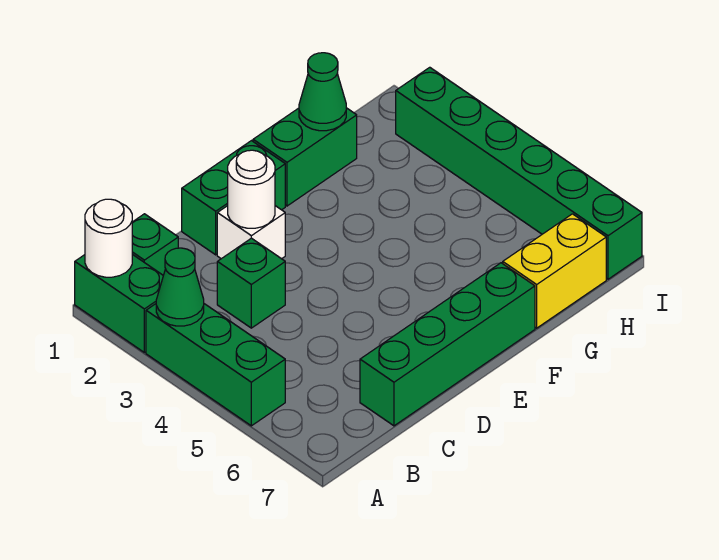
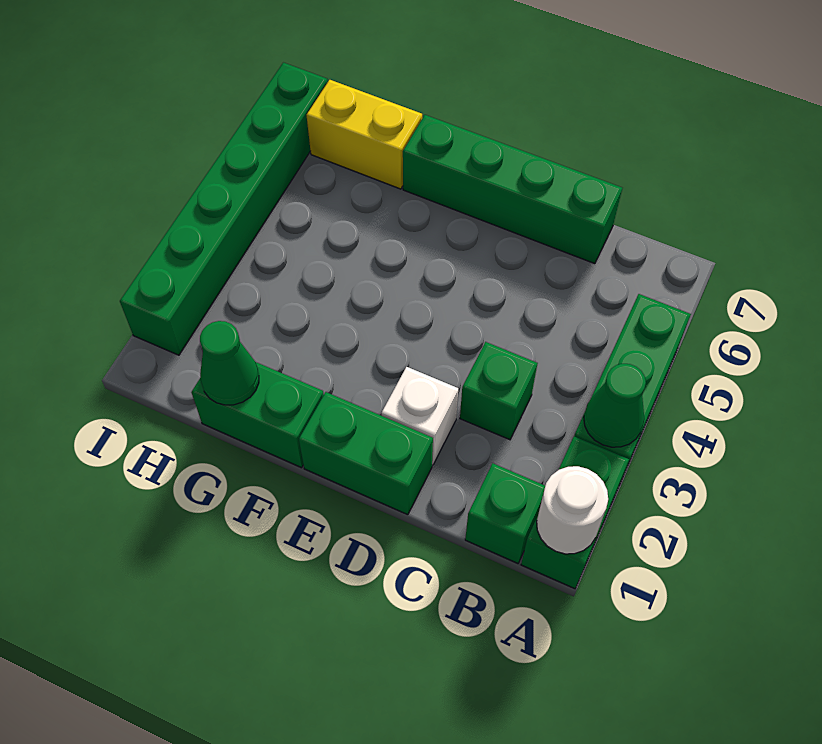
white round brick D2 level 2 -> none

